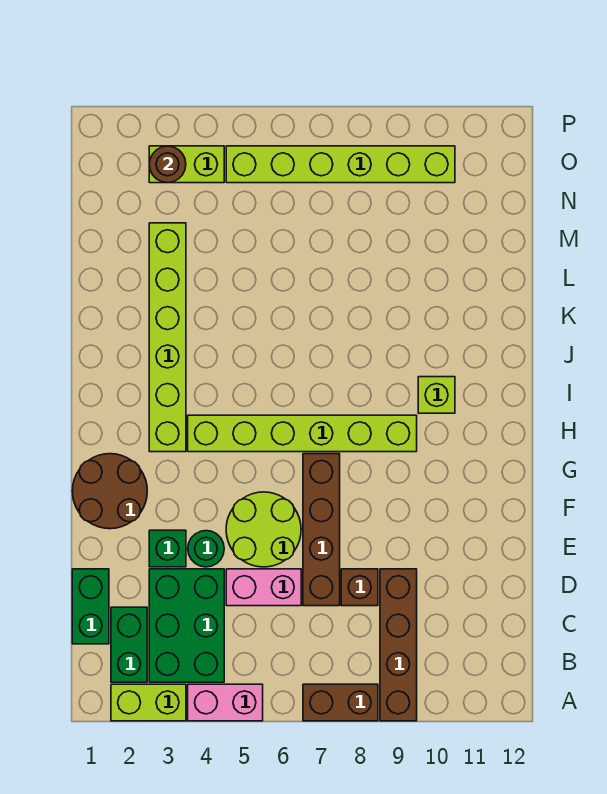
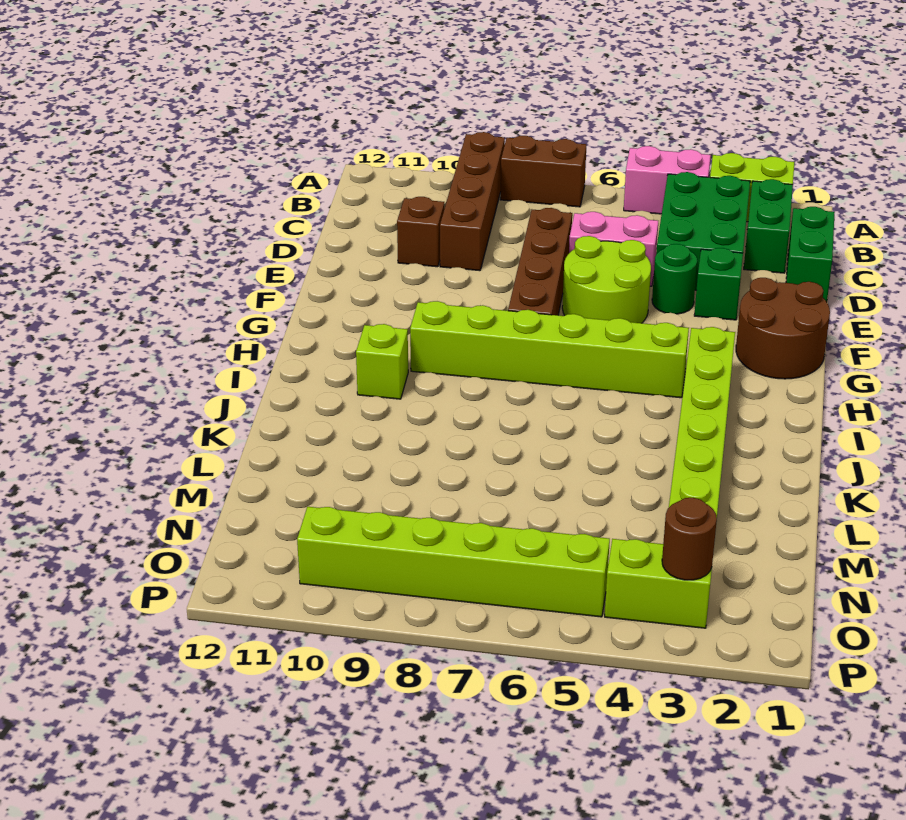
brown brick D8 level 1 -> brown brick D10 level 1

